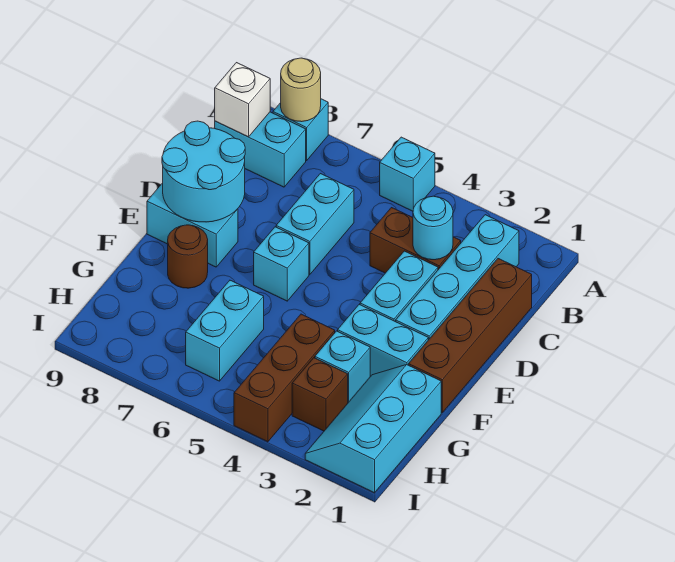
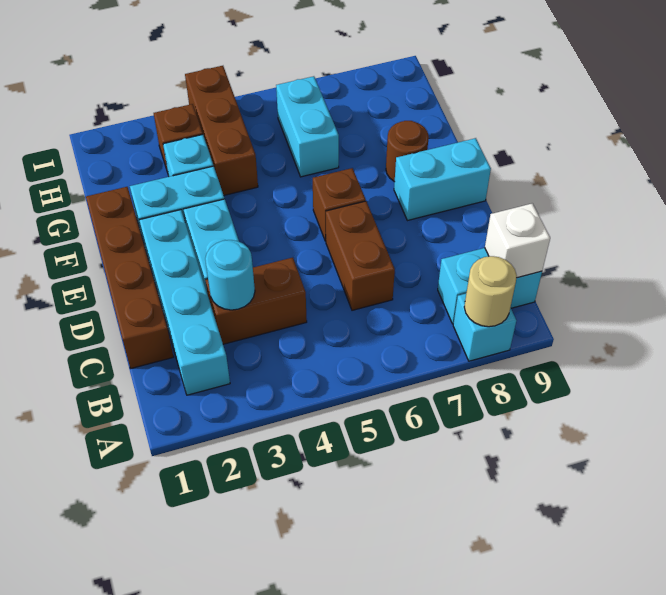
cyan brick A5 level 1 -> none
cyan brick C6:D6 level 1 -> brown brick C6:D6 level 1
cyan round brick D8:E9 level 2 -> none
cyan brick E6 level 1 -> brown brick E6 level 1
cyan slope G1:I2 level 1 top 1 -> none

